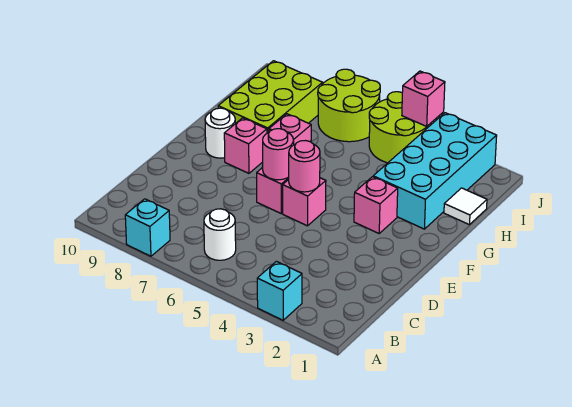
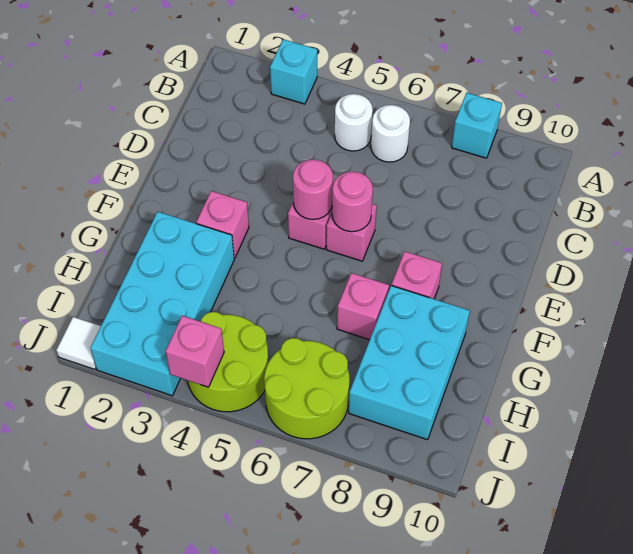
white round brick F9 level 1 -> white round brick B5 level 1
lime brick G8:I9 level 1 -> cyan brick G8:I9 level 1
white tile H1 level 1 -> white tile J1 level 1

